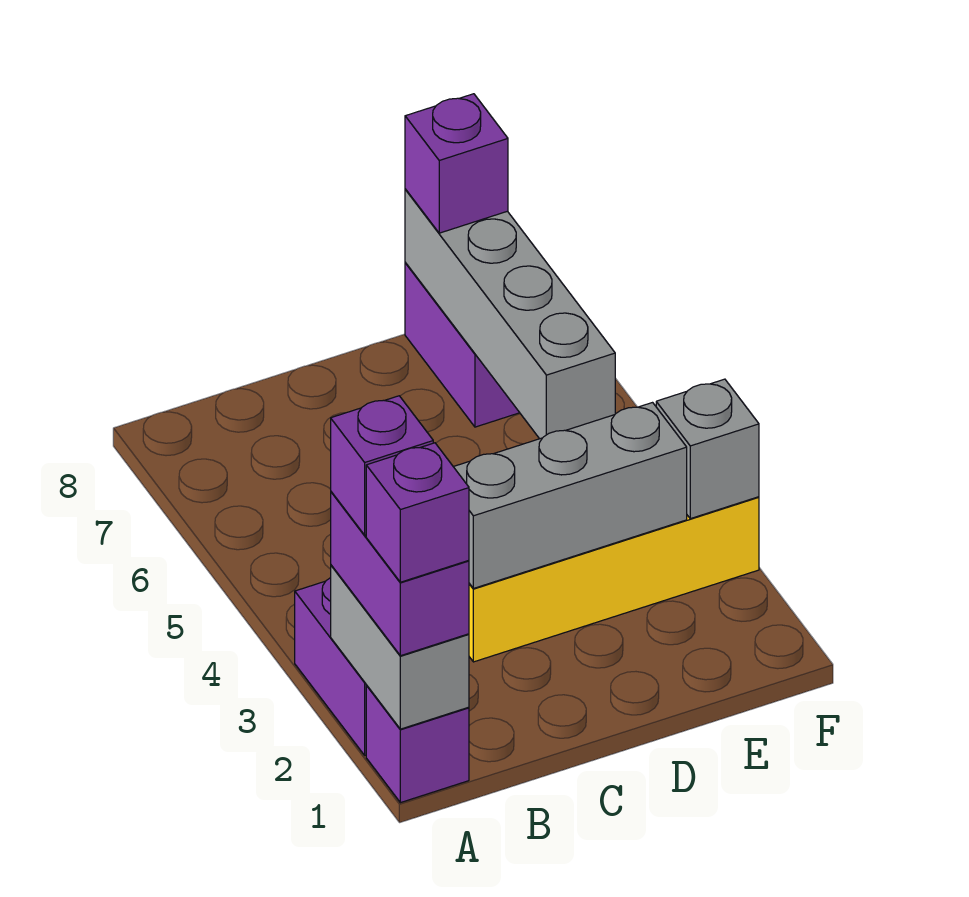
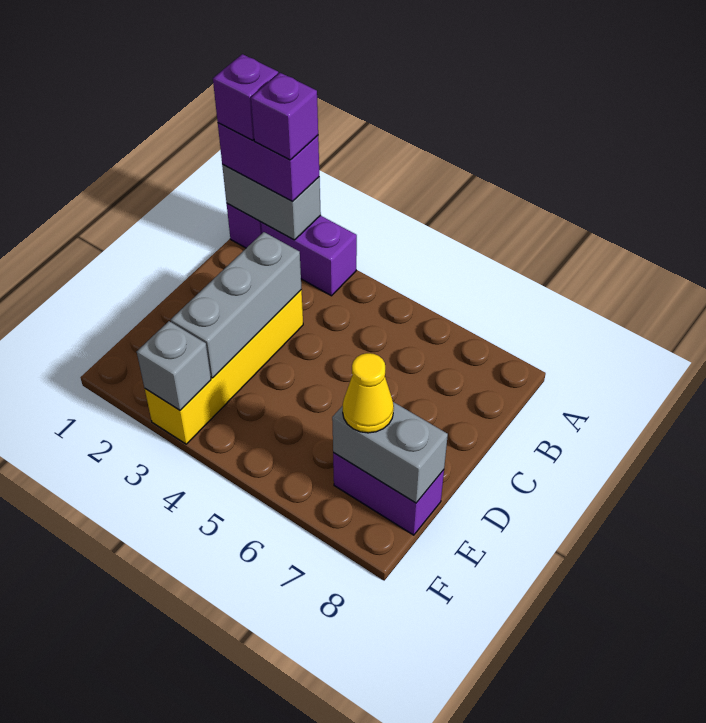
grey brick E5:E8 level 2 -> grey brick E7:E8 level 2
none -> yellow cone E7 level 3
purple brick E8 level 3 -> none

